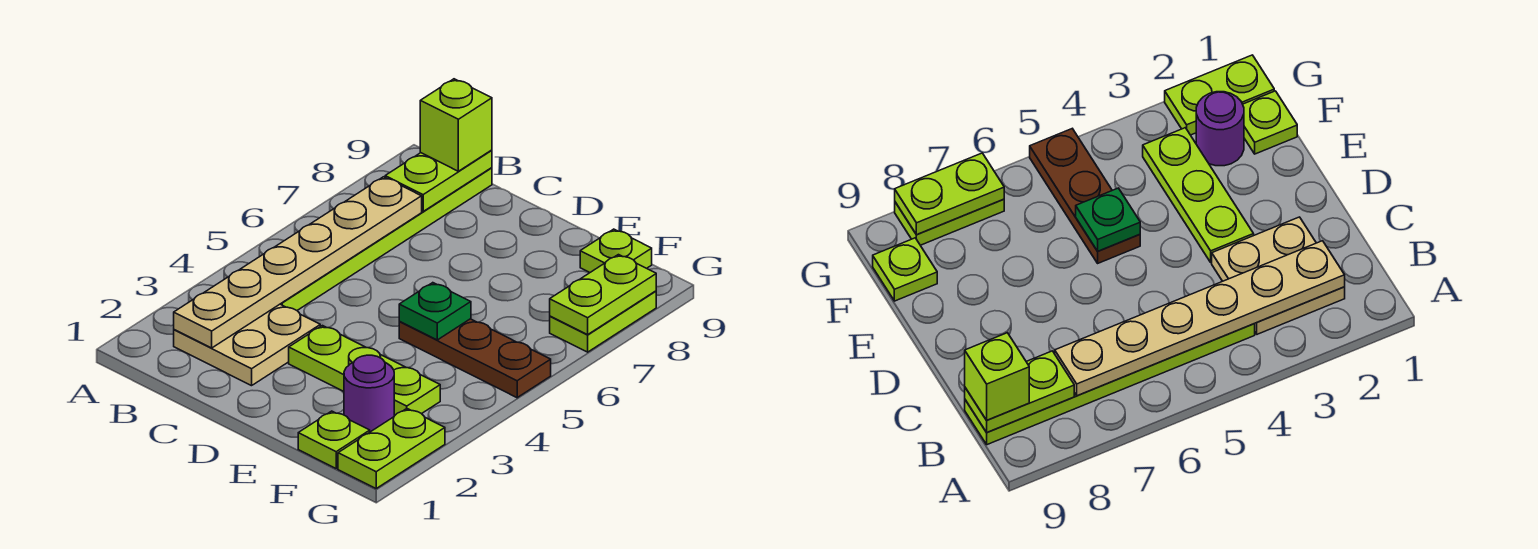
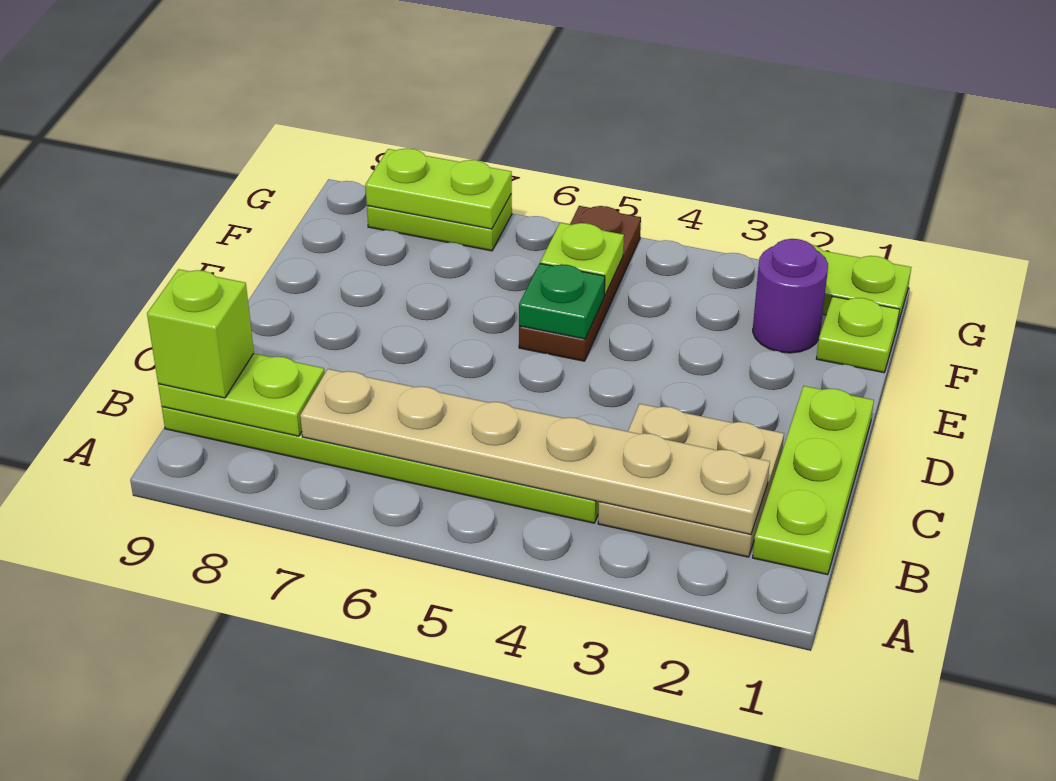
lime plate D3:F3 level 1 -> lime plate B1:D1 level 1
lime plate F9 level 1 -> lime plate F5 level 2

